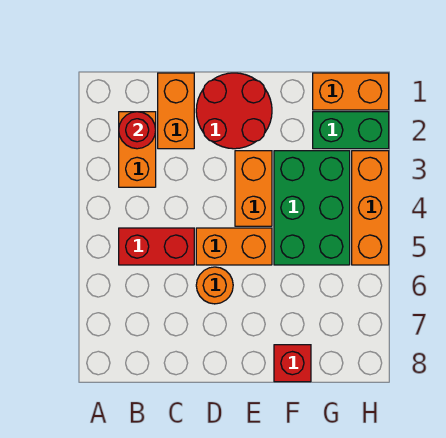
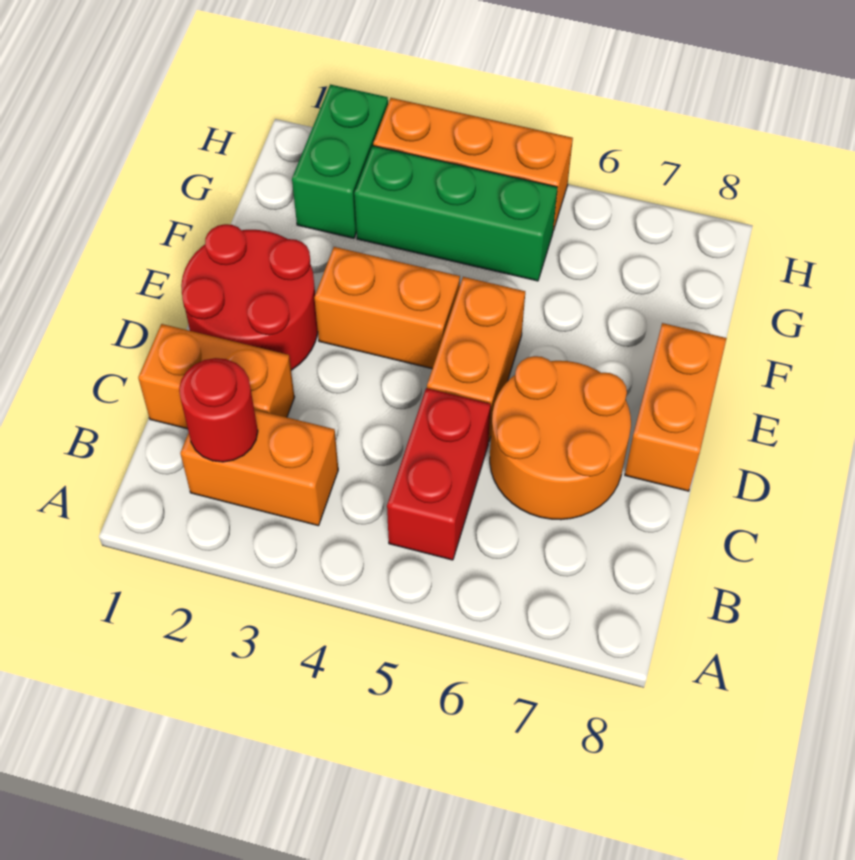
orange round brick D6 level 1 -> orange round brick C6:D7 level 1
green brick F3:G5 level 1 -> green brick G3:G5 level 1
red brick F8 level 1 -> none
orange brick G1:H1 level 1 -> orange brick D8:E8 level 1

